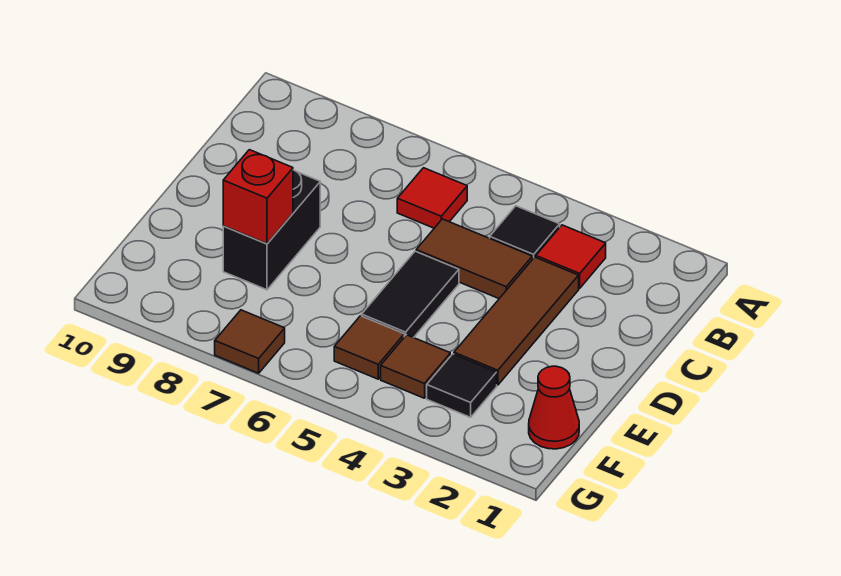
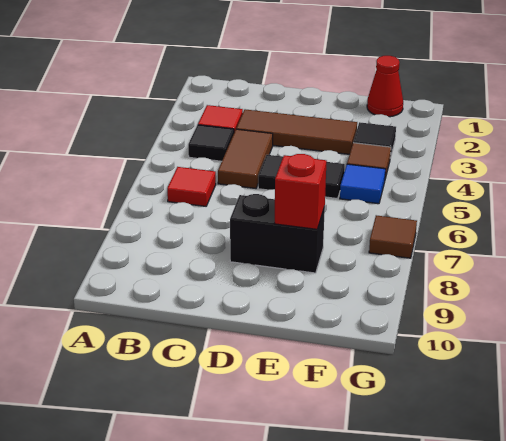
brown tile F5 level 1 -> blue tile F5 level 1

